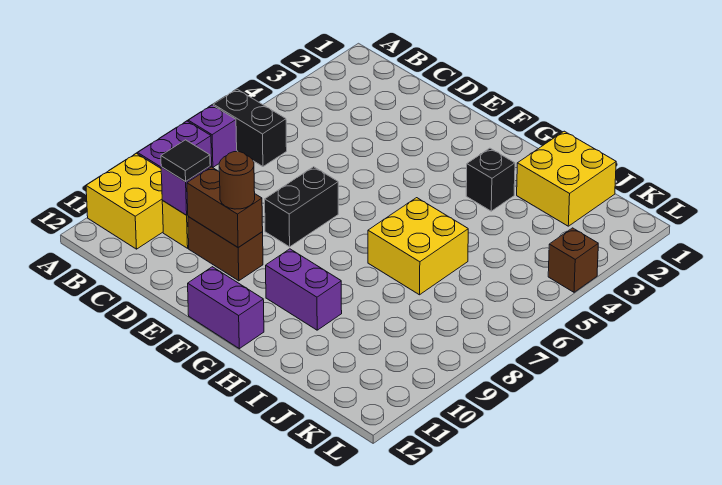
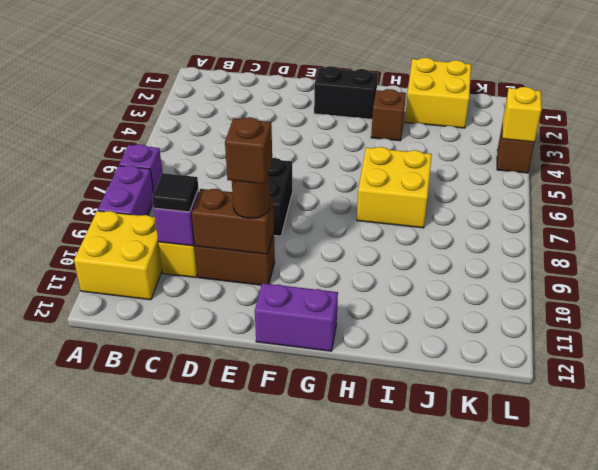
black brick A6:B6 level 1 -> black brick F2:G2 level 1
none -> brown brick E10 level 4
purple brick G10:H10 level 1 -> none
black brick H3 level 1 -> brown brick H3 level 1
none -> yellow brick L4 level 2

